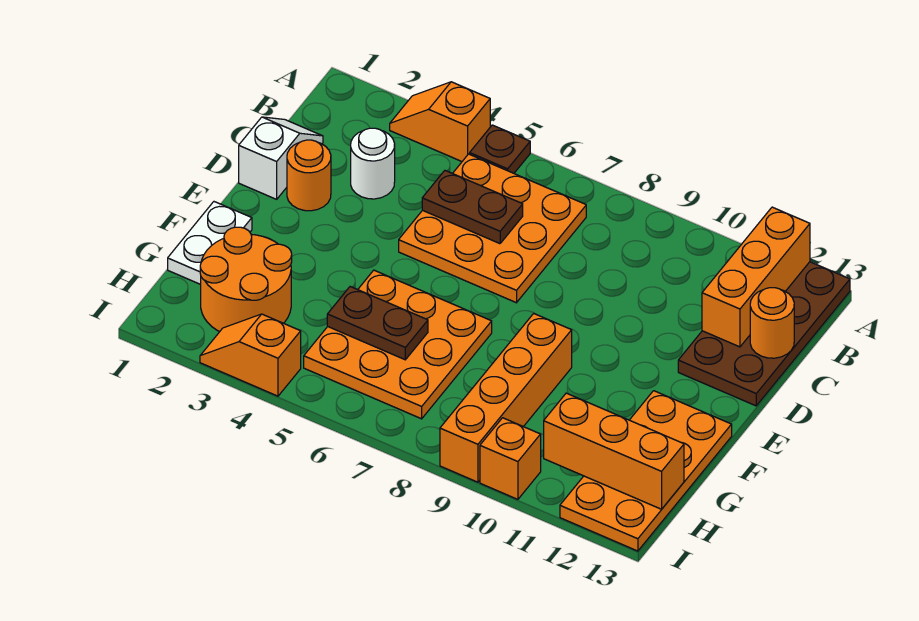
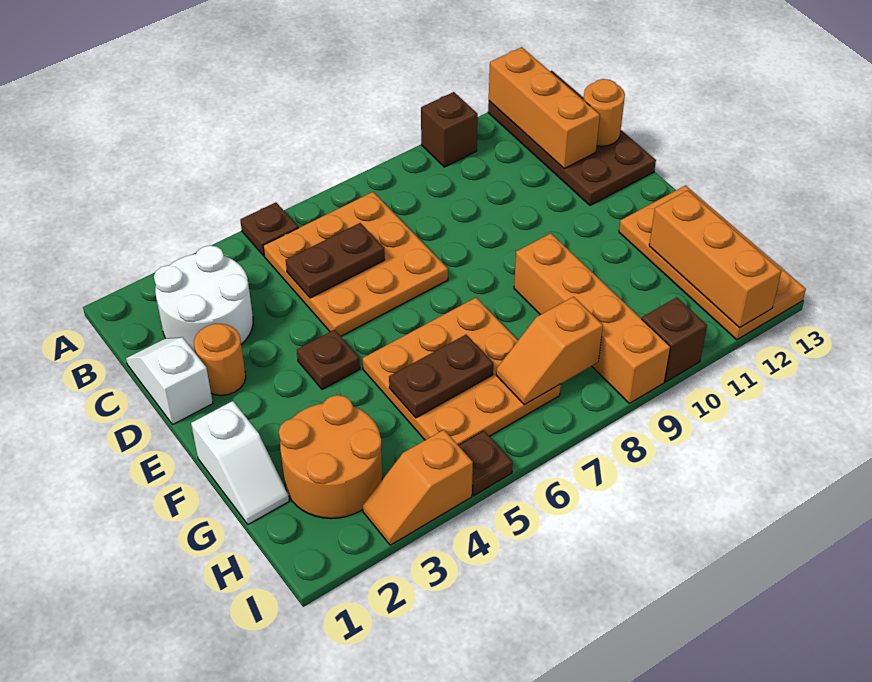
orange slope A3:A4 level 1 top 4 -> orange slope H7:H8 level 2 top 8
none -> brown brick A10 level 1
white round brick C3 level 1 -> white round brick B2:C3 level 1
none -> brown plate E4 level 1
white plate F1:G1 level 1 -> white slope F1:G1 level 1 top F
orange brick H11:H13 level 2 -> orange brick G12:I12 level 2
none -> brown plate I5 level 1
orange brick I10 level 1 -> brown brick I10 level 1

